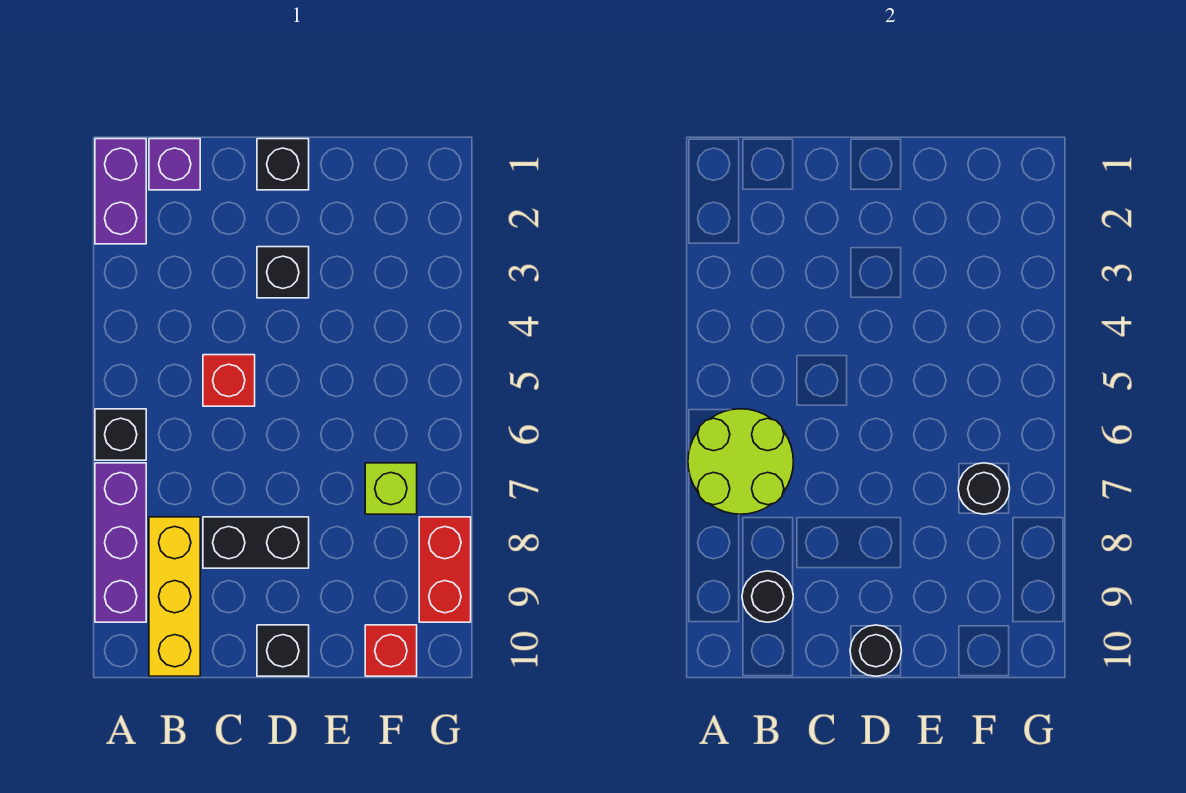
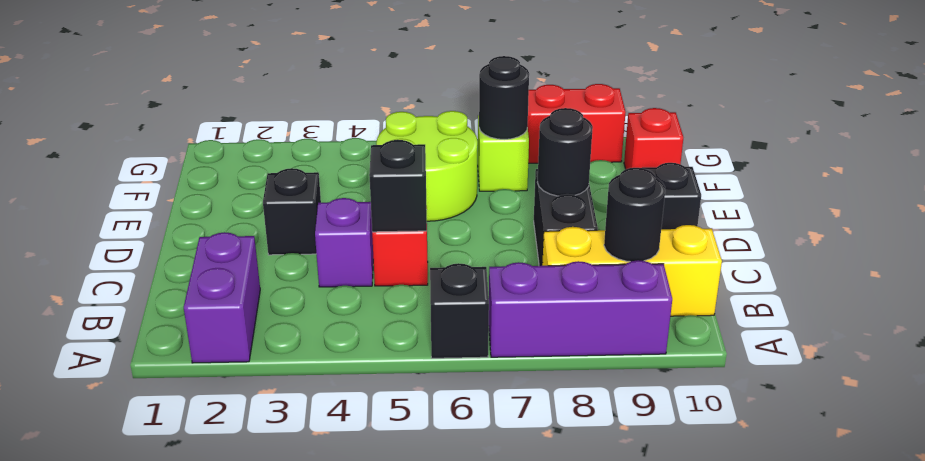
purple brick A1:A2 level 1 -> purple brick A2:B2 level 1
lime round brick A6:B7 level 2 -> lime round brick E5:F6 level 1
purple brick B1 level 1 -> purple brick C4 level 1
black brick D1 level 1 -> black brick C5 level 2
black round brick D10 level 2 -> black round brick D8 level 2

